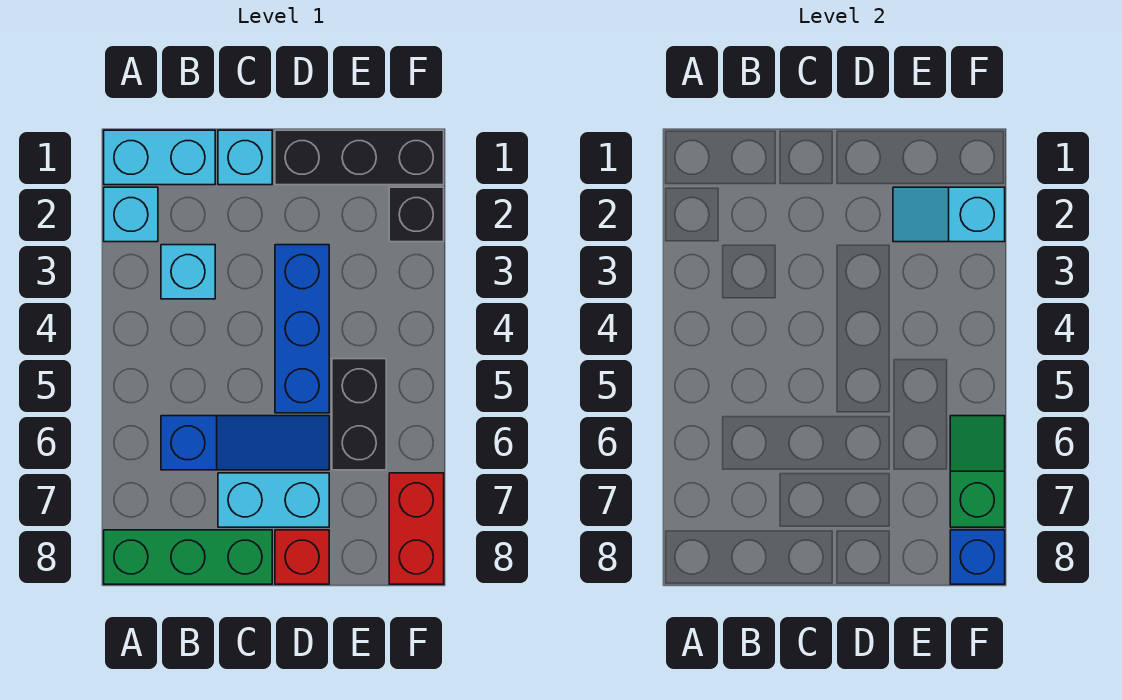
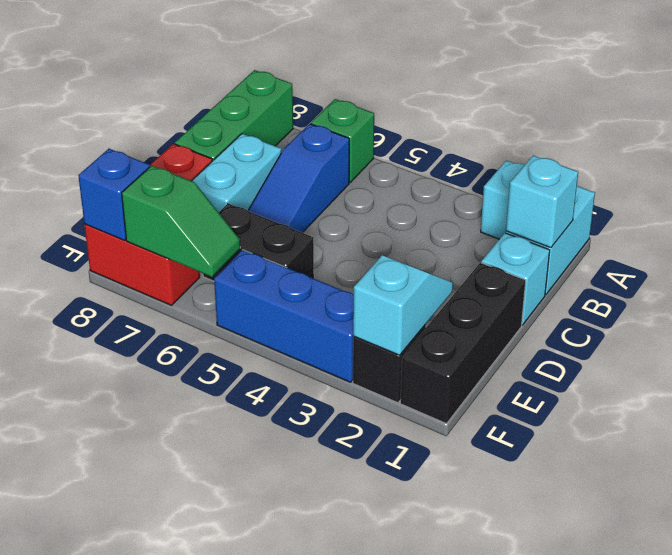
none -> green brick A6 level 1
cyan brick B3 level 1 -> cyan brick B1 level 2
blue brick D3:D5 level 1 -> blue brick F3:F5 level 1

